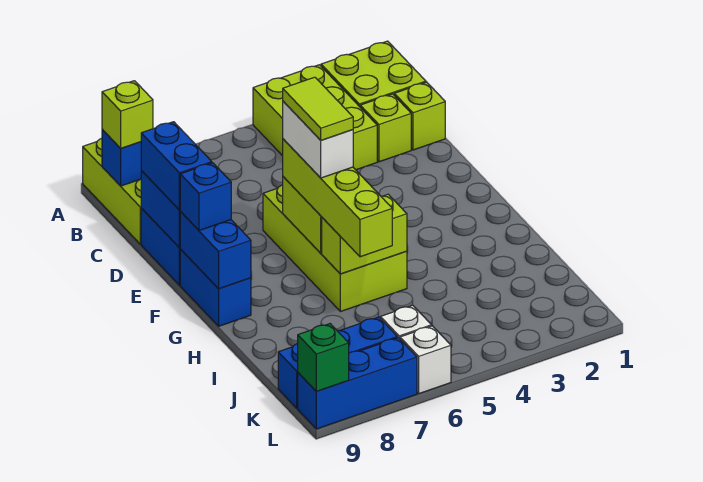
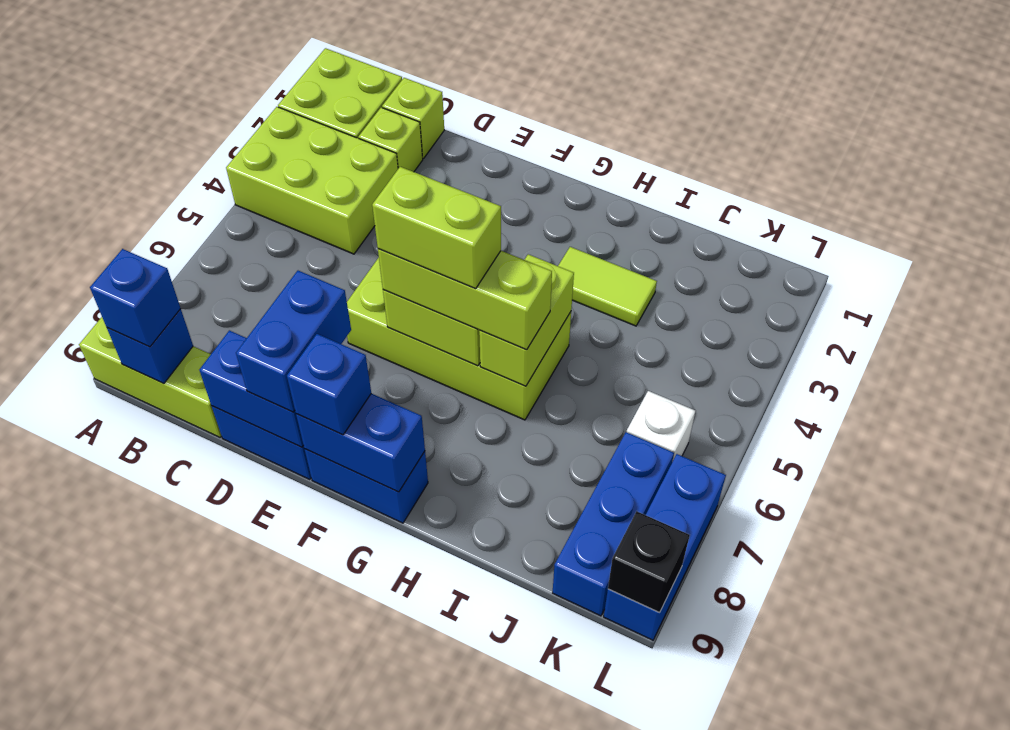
lime brick B9 level 3 -> blue brick B9 level 3
blue brick D9:E9 level 3 -> blue brick E8:E9 level 3
lime brick F6:I6 level 3 -> lime brick F6:H6 level 3
white brick F6:G6 level 4 -> lime brick F6:G6 level 4
lime tile F6:G6 level 5 -> lime tile H3:I3 level 1
white brick L6 level 1 -> none
green brick L9 level 2 -> black brick L9 level 2

